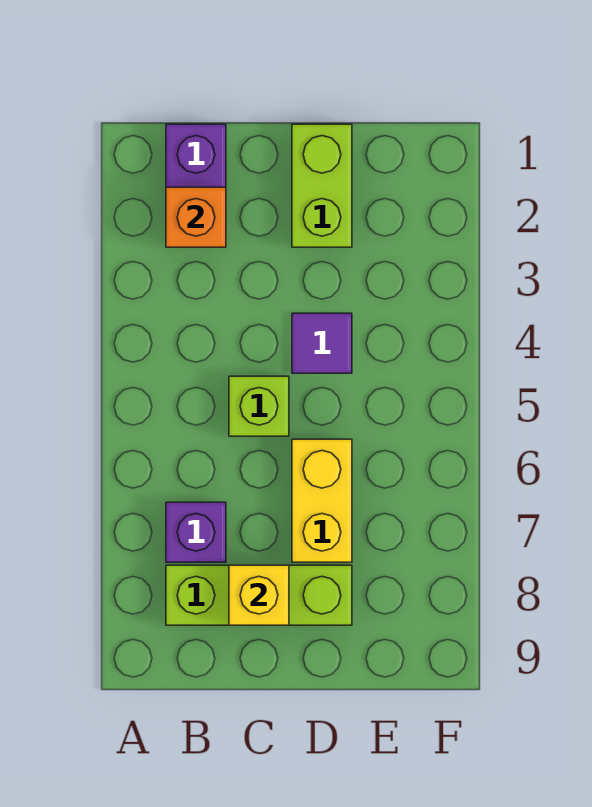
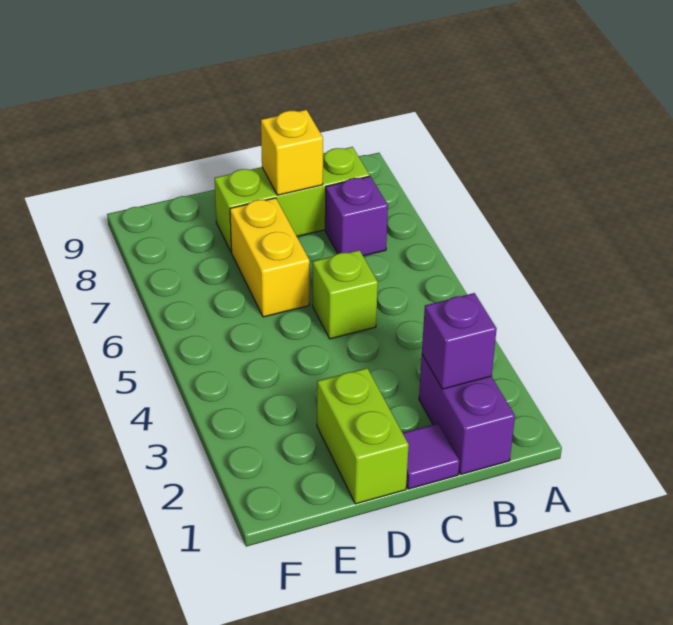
orange brick B2 level 2 -> purple brick B2 level 2
purple tile D4 level 1 -> purple tile C1 level 1

